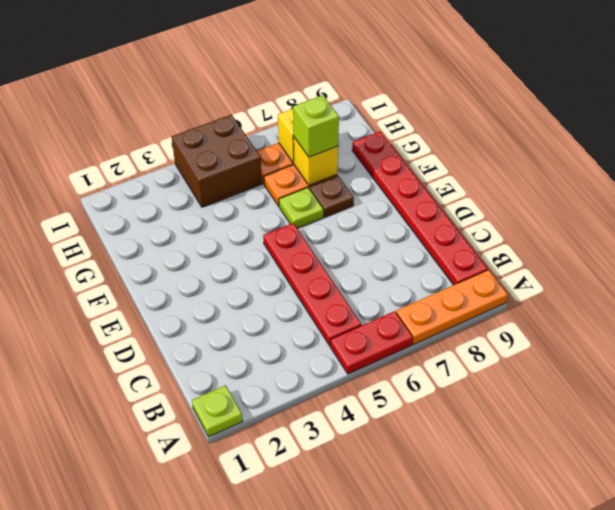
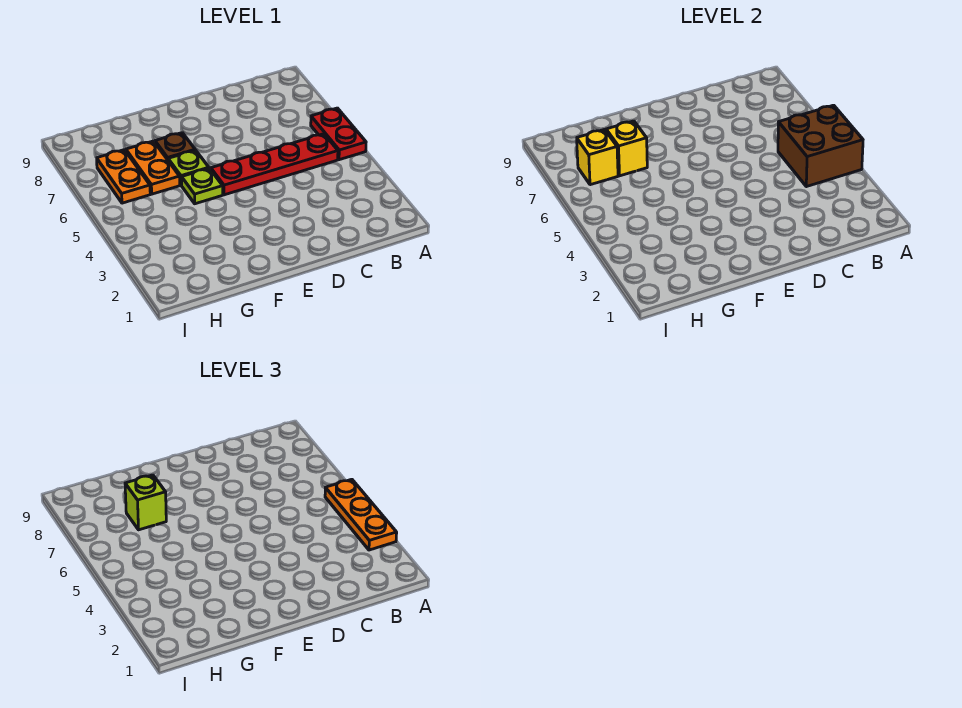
lime plate A1 level 1 -> lime plate F5 level 1
orange plate A7:A9 level 1 -> orange plate A3:A5 level 3
red plate B9:G9 level 1 -> none
brown brick H4:I5 level 1 -> brown brick A4:B5 level 2

